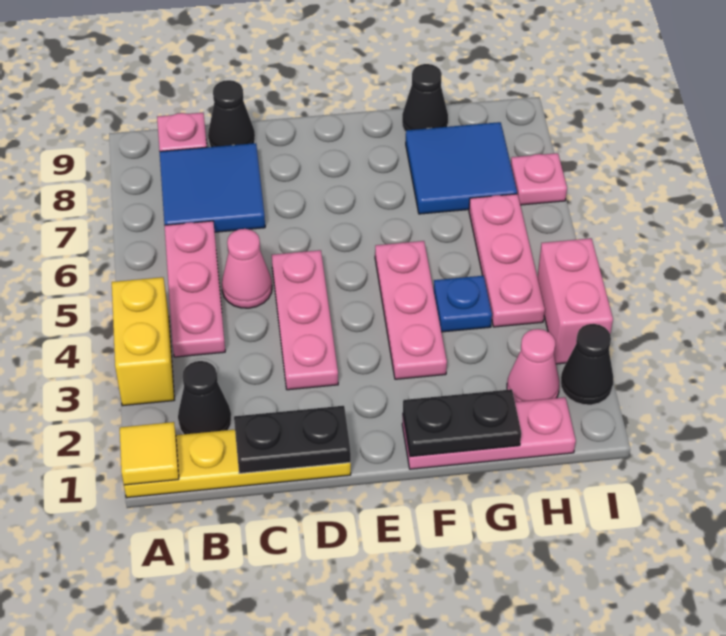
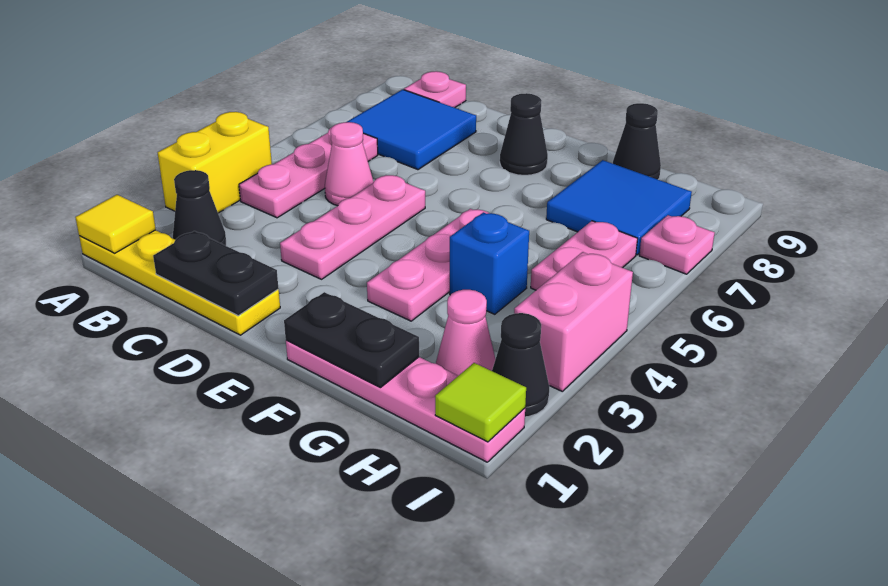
black cone C9 level 1 -> black cone E8 level 1
pink plate F1:H1 level 1 -> pink plate F1:I1 level 1
blue plate G4 level 1 -> blue brick G4 level 1
pink plate H4:H6 level 1 -> pink plate H5:H6 level 1
none -> lime tile I1 level 2

